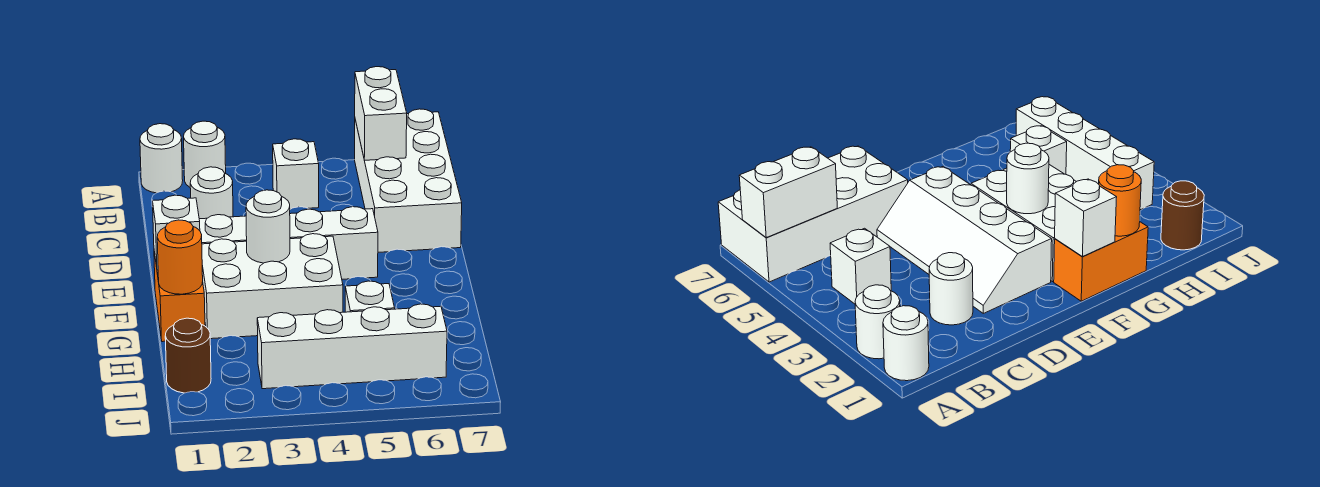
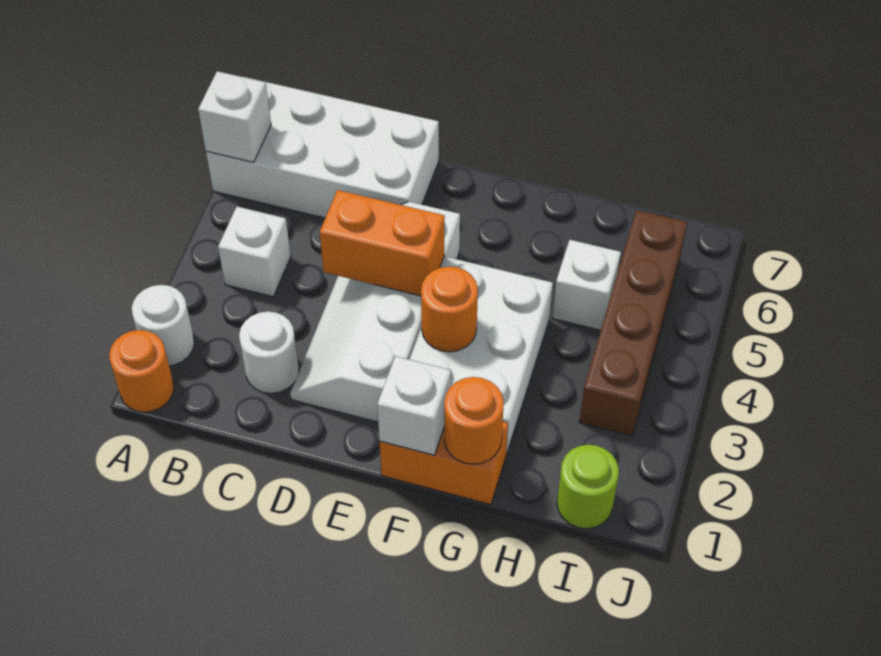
white round brick A1 level 1 -> orange round brick A1 level 1
white brick A6:B6 level 2 -> white brick A6 level 2
none -> orange brick D4:E4 level 2
white round brick F3 level 2 -> orange round brick F3 level 2
brown round brick I1 level 1 -> lime round brick I1 level 1
white brick I3:I6 level 1 -> brown brick I3:I6 level 1

